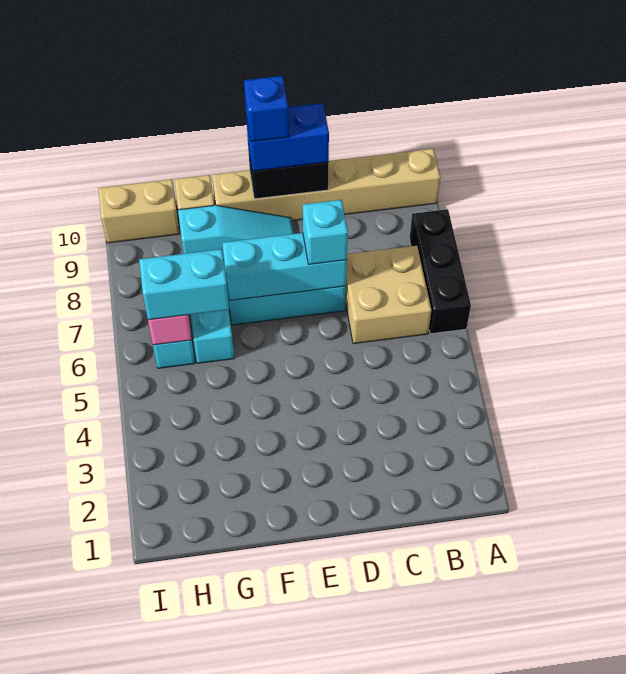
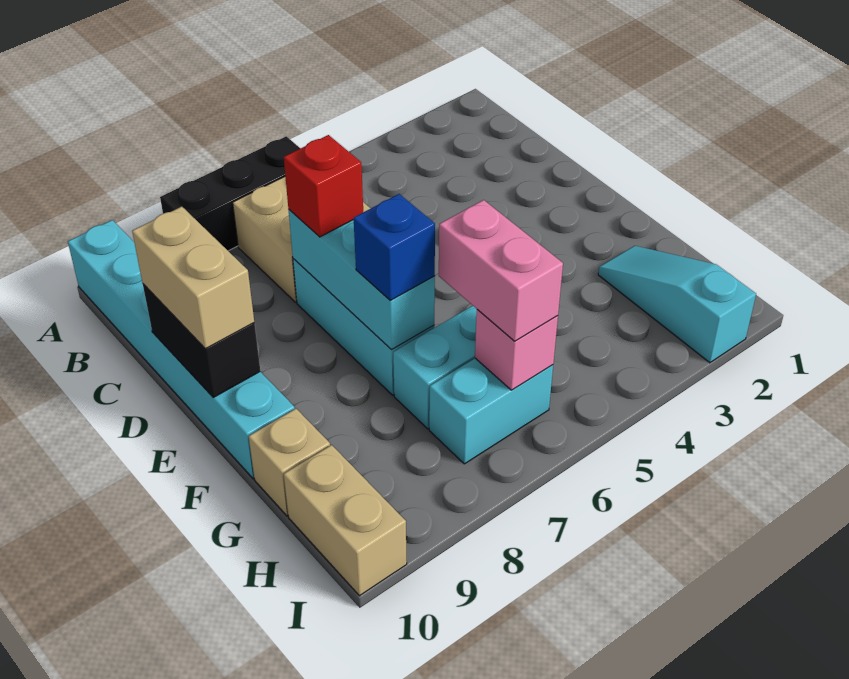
tan brick A10:F10 level 1 -> cyan brick A10:F10 level 1
cyan brick D7 level 3 -> red brick D7 level 3
blue brick D10:E10 level 3 -> tan brick D10:E10 level 3
cyan slope E9:G9 level 1 top G -> cyan slope G2:I2 level 1 top I
blue brick E10 level 4 -> blue brick F7 level 3
cyan brick G6:H6 level 3 -> pink brick G6:H6 level 3

